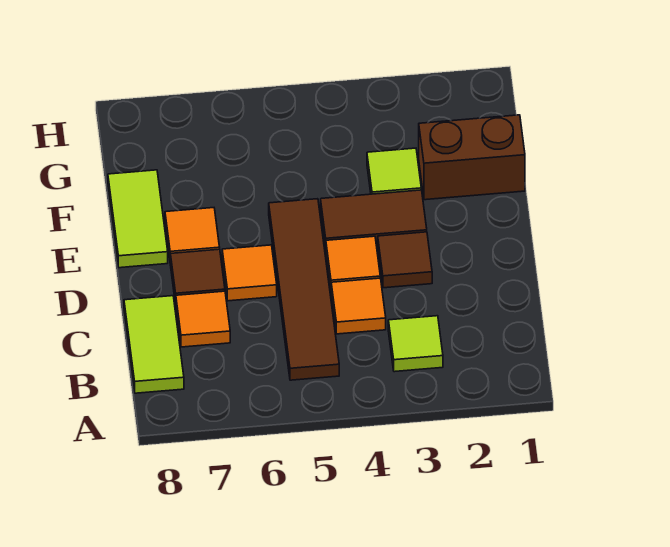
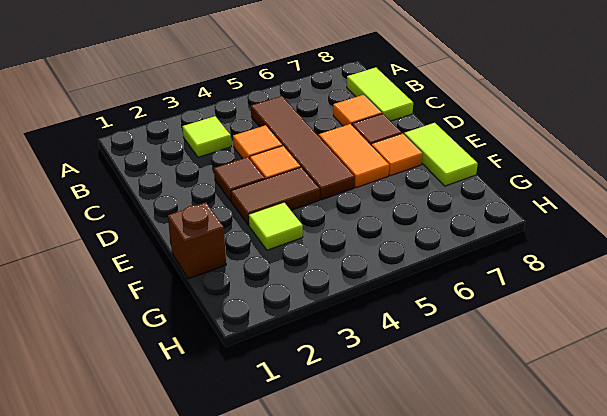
orange tile D6 level 1 -> orange tile D6:E6 level 1
brown brick F1:F2 level 1 -> brown brick F1 level 1

